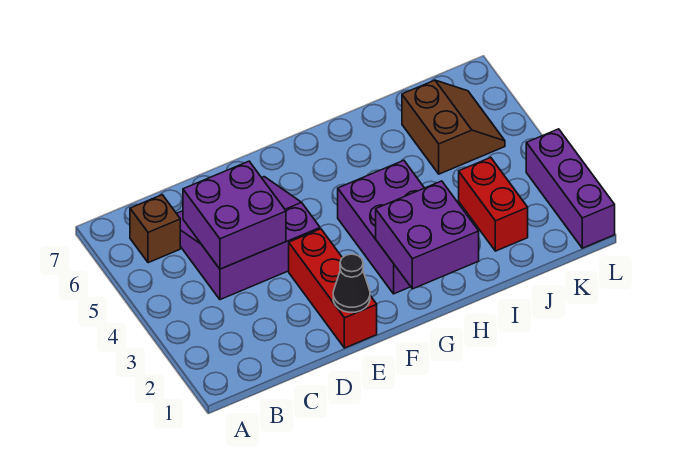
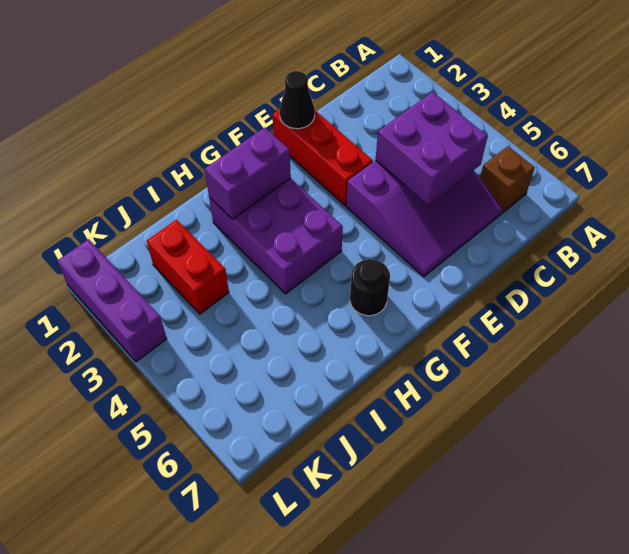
purple brick G1:H2 level 2 -> purple brick G2:H2 level 2
none -> black round brick G6 level 1
brown slope J5:K6 level 1 top J -> none

